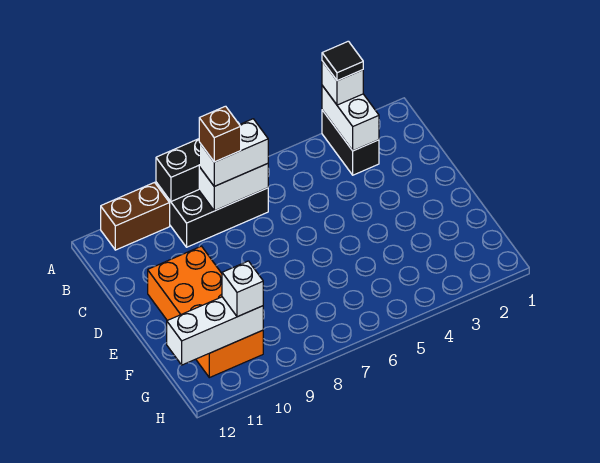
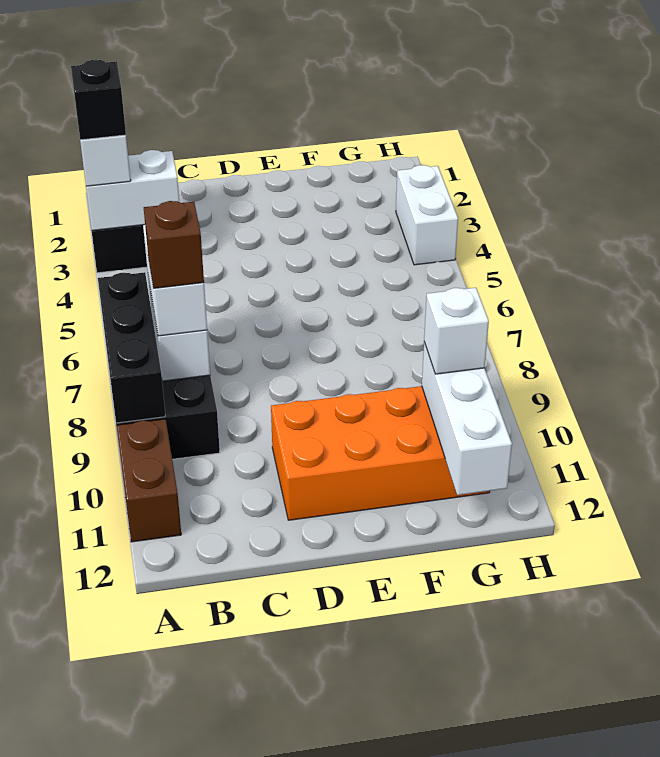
black tile A3 level 4 -> black brick A3 level 4
none -> white brick H3:H4 level 1

